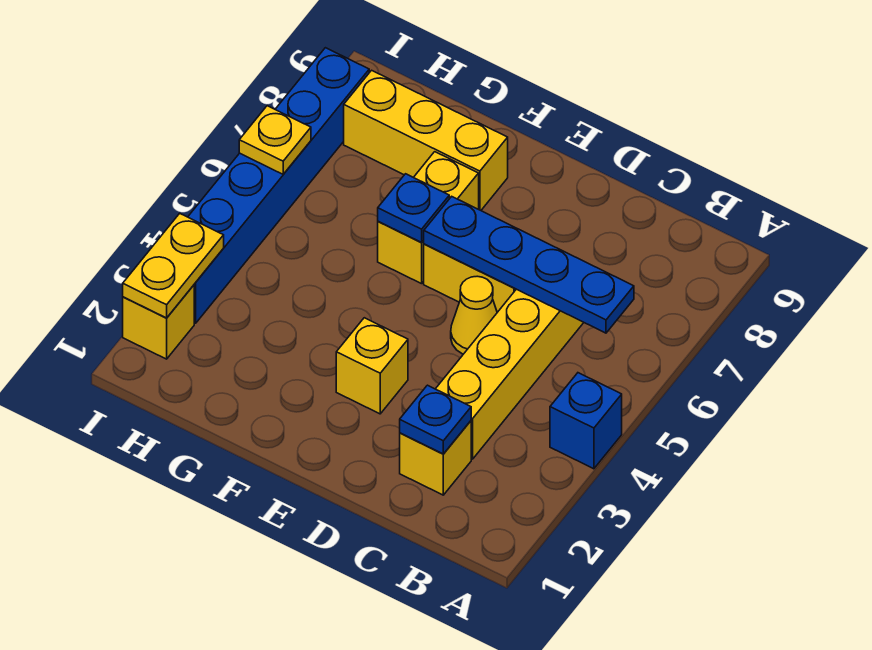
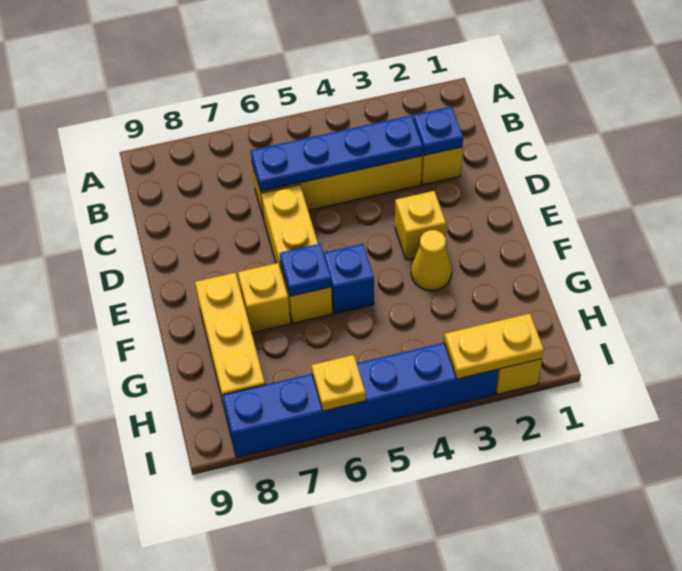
blue brick A4 level 1 -> blue brick F5 level 1
blue plate B6:E6 level 2 -> blue plate C3:C6 level 2
yellow cone D5 level 1 -> yellow cone F3 level 1

